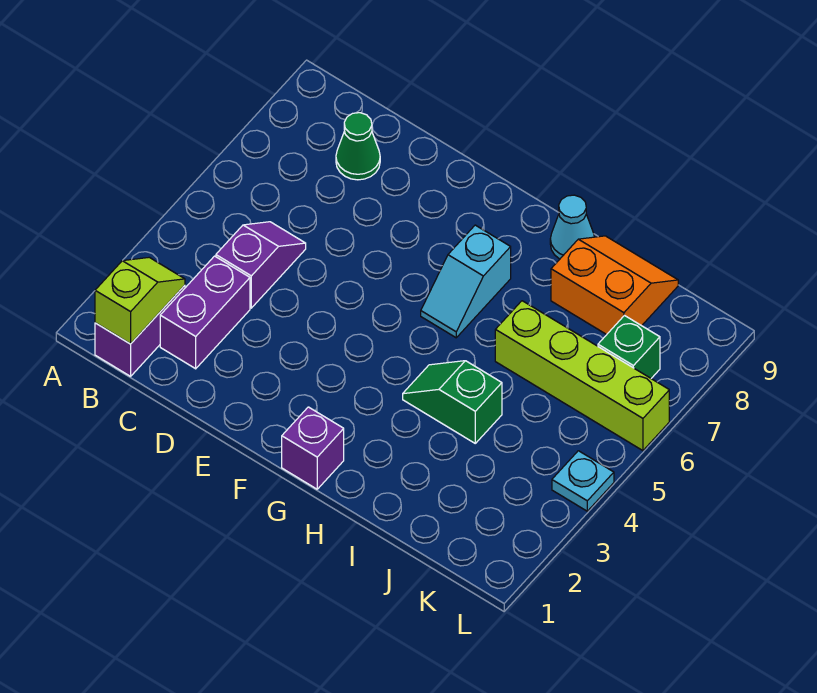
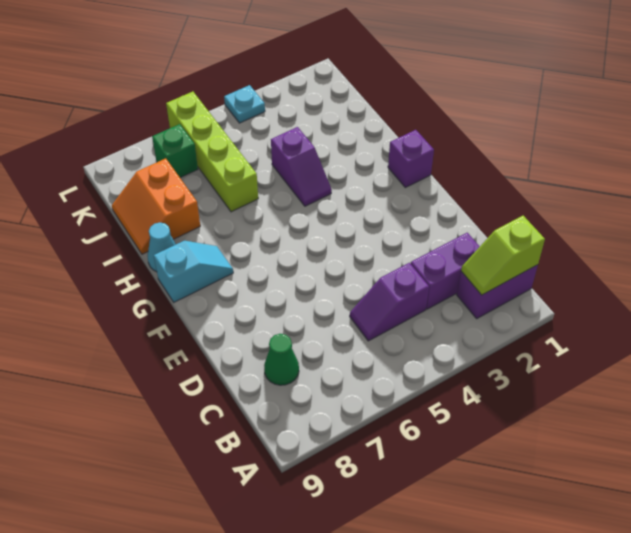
cyan slope G6:G7 level 1 top 7 -> cyan slope G8:G9 level 1 top 9
green slope H4:I4 level 1 top I -> purple slope H4:I4 level 1 top I

